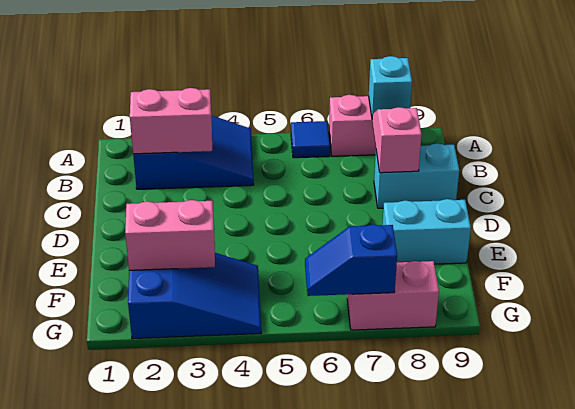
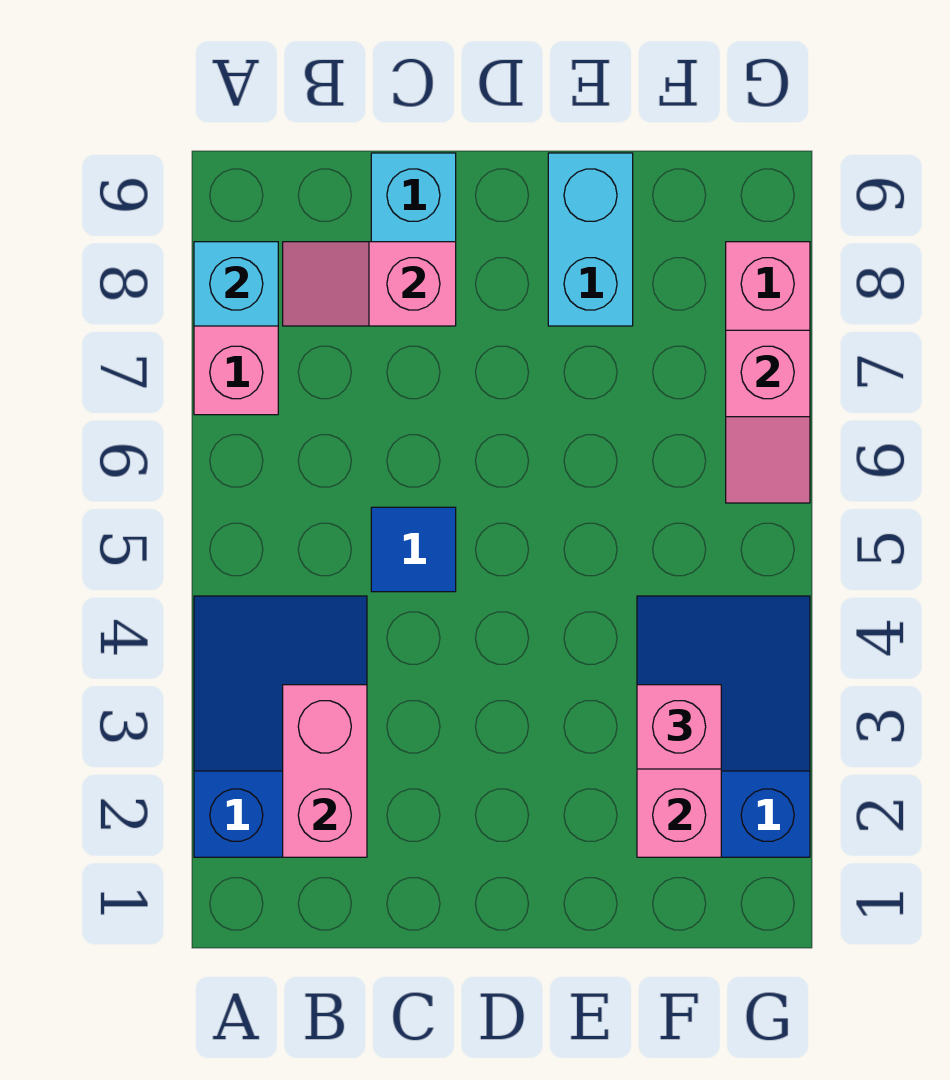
blue tile A6 level 1 -> blue tile C5 level 1
none -> pink brick F3 level 3
blue slope G6:G7 level 2 top 7 -> pink slope G6:G7 level 2 top 7

